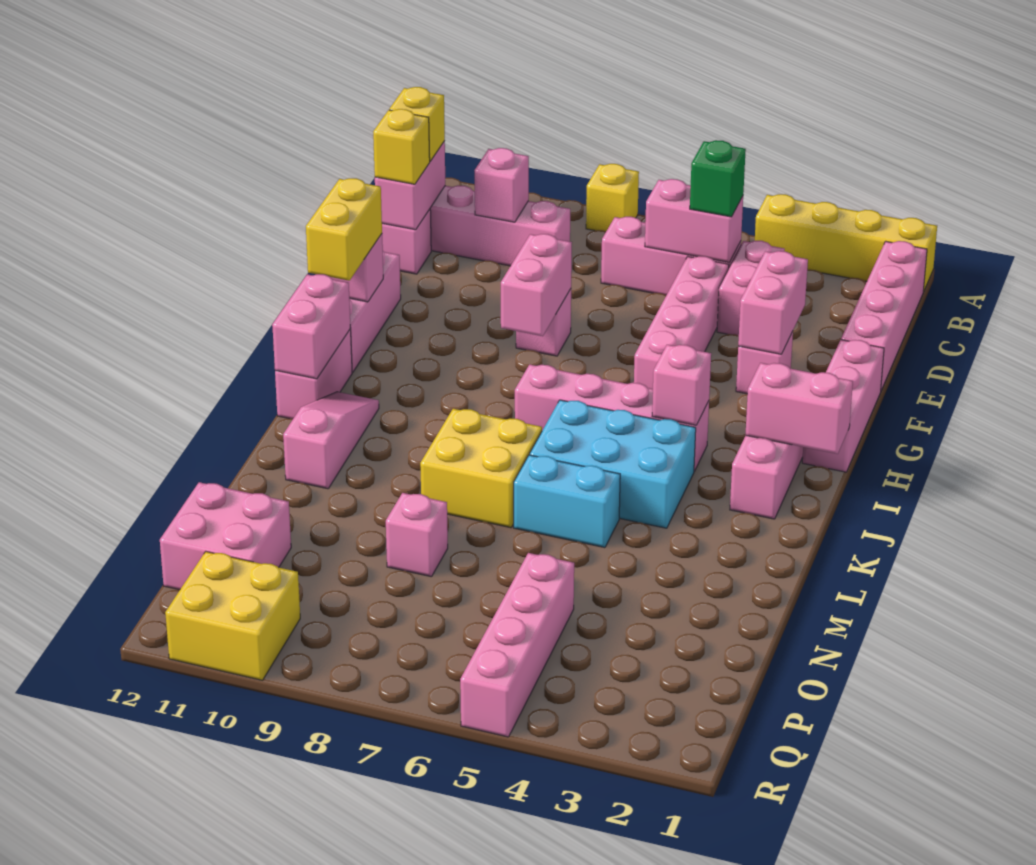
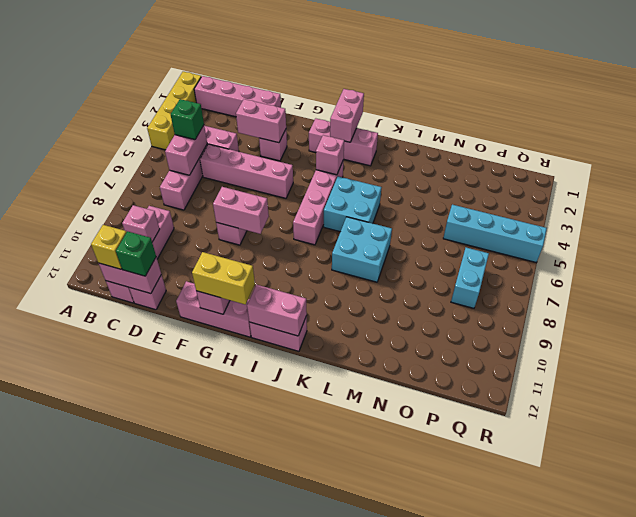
yellow brick A8 level 1 -> none
yellow brick D12 level 3 -> green brick D12 level 3
pink brick F1:H1 level 1 -> none
cyan brick J4:K6 level 1 -> cyan brick J5:K6 level 1
pink slope J11:L11 level 1 top L -> none
yellow brick K7:L8 level 1 -> cyan brick K7:L8 level 1
cyan brick L5:L6 level 1 -> cyan brick P7:P8 level 1
pink brick N8 level 1 -> none
pink brick O5:R5 level 1 -> cyan brick O5:R5 level 1
pink brick O11:P12 level 1 -> none
yellow brick Q10:R11 level 1 -> none

